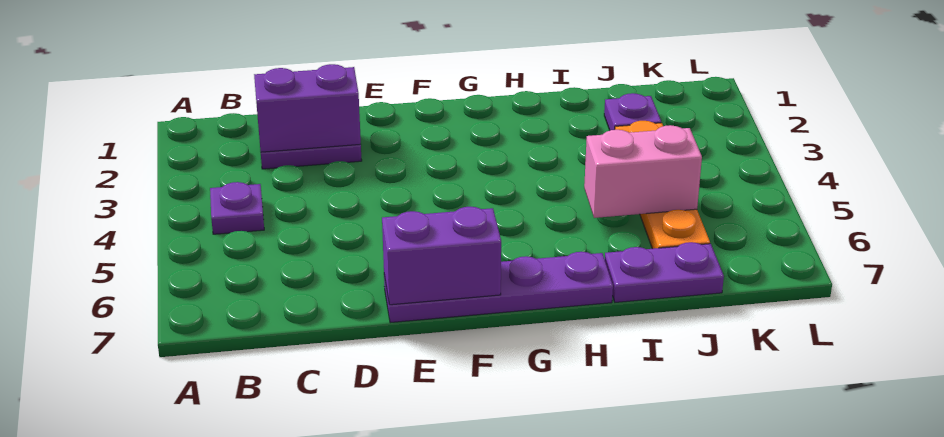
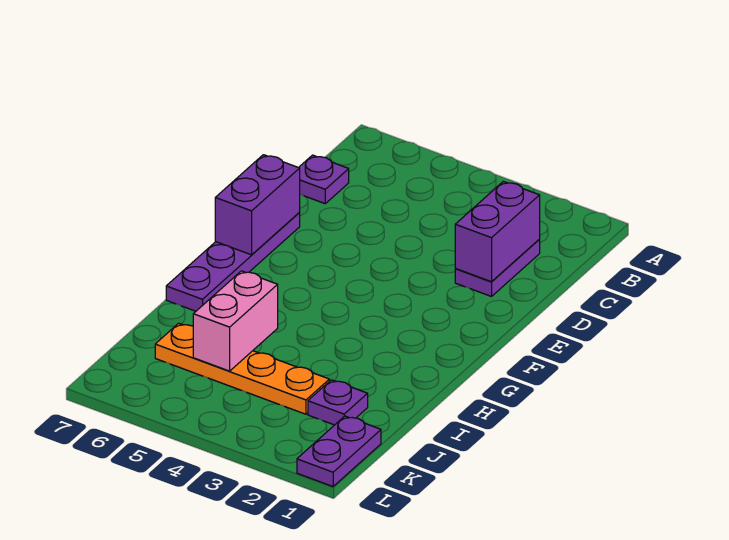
purple plate B4 level 1 -> purple plate C7 level 1
purple plate I7:J7 level 1 -> purple plate K1:L1 level 1

